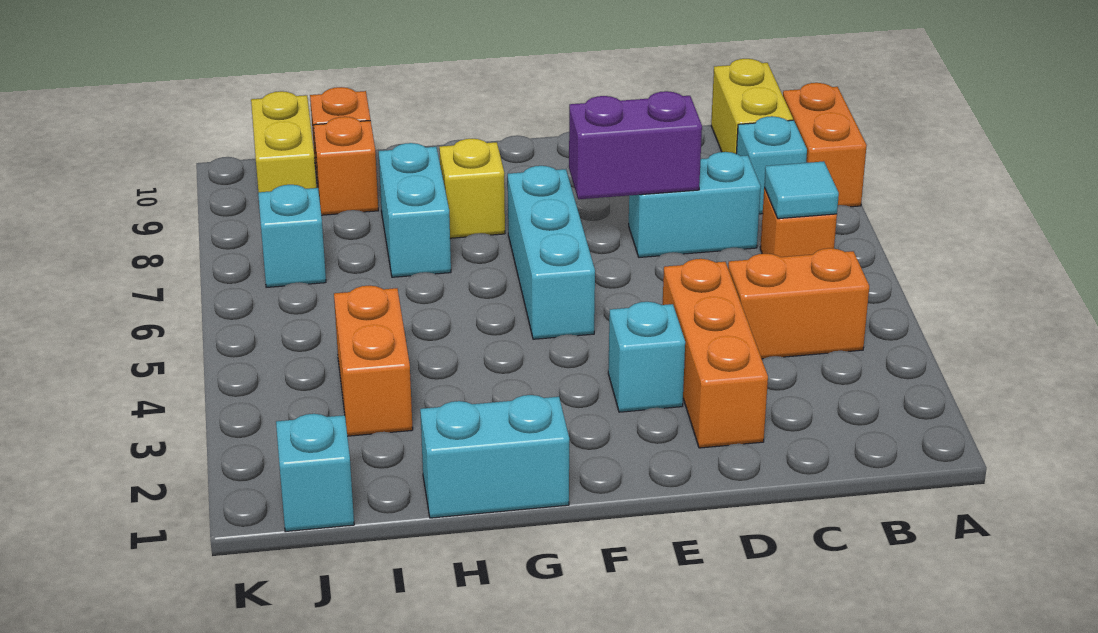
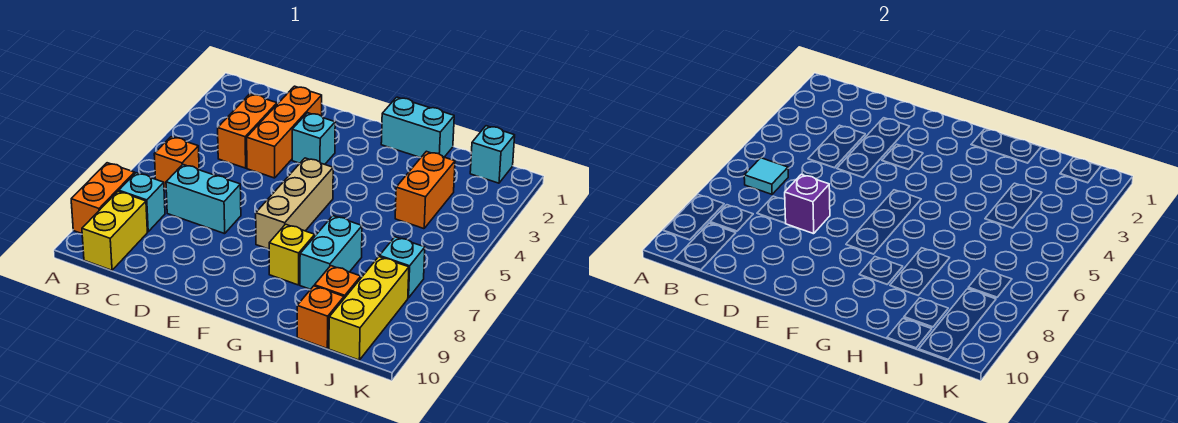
orange brick B4:C4 level 1 -> orange brick C3:C4 level 1
purple brick D7:E7 level 2 -> purple brick D7 level 2
cyan brick F5:F7 level 1 -> tan brick F5:F7 level 1
yellow brick J9:J10 level 1 -> yellow brick J8:J10 level 1

